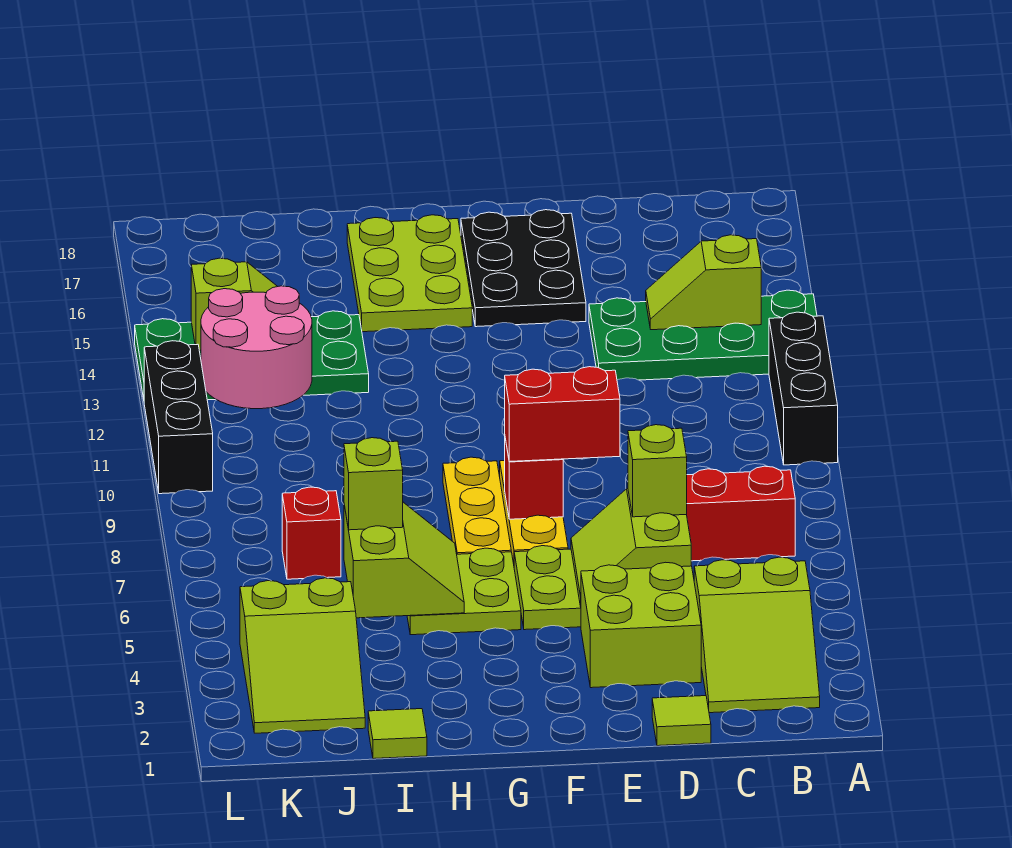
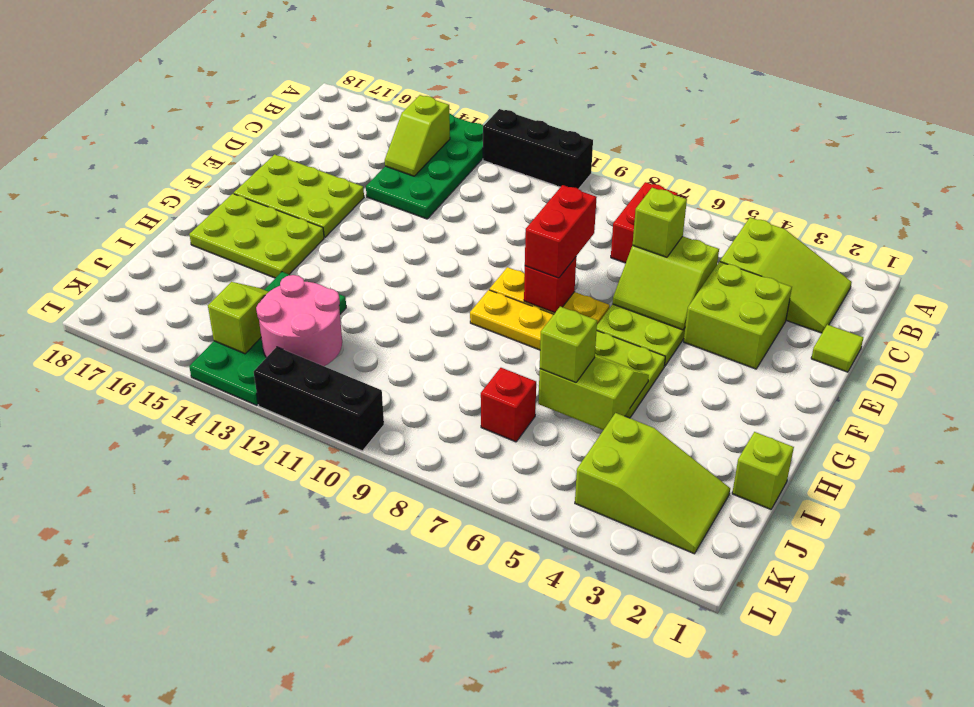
black plate E15:F17 level 1 -> lime plate E15:F17 level 1
lime tile I1 level 1 -> lime brick I1 level 1

